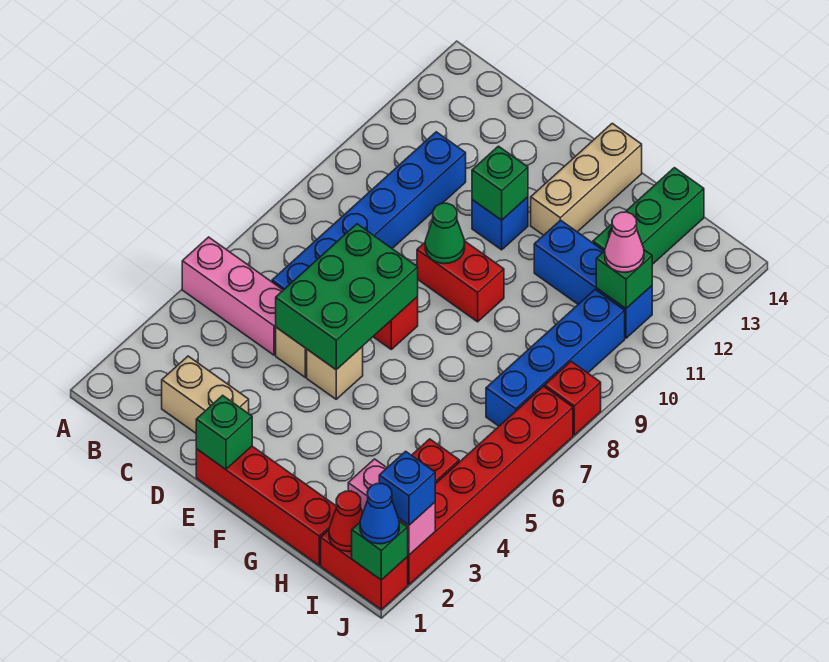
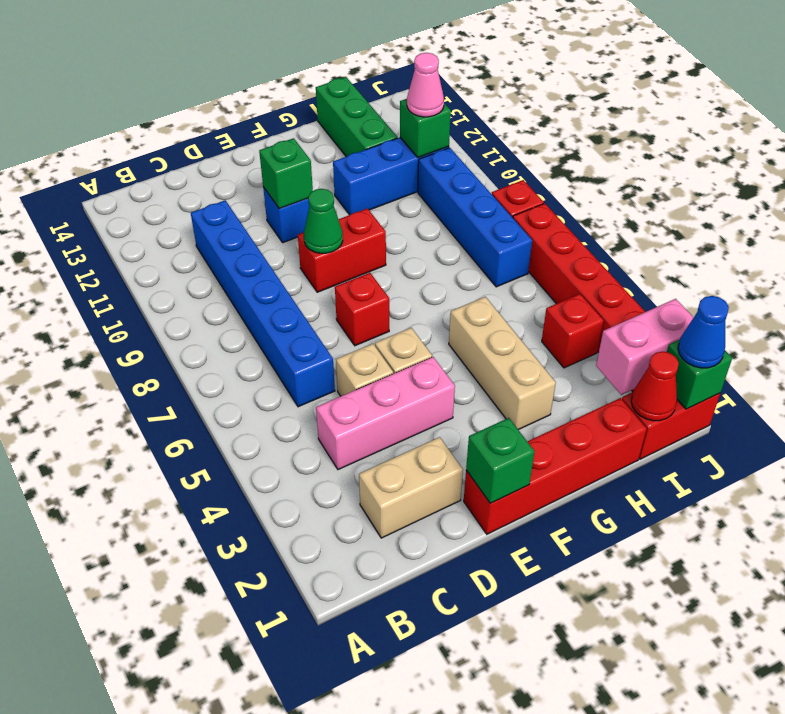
pink brick A5:C5 level 1 -> pink brick C4:E4 level 1
green brick D5:E7 level 2 -> none
tan brick F12:F14 level 1 -> tan brick G3:G5 level 1
blue brick J2 level 3 -> none

